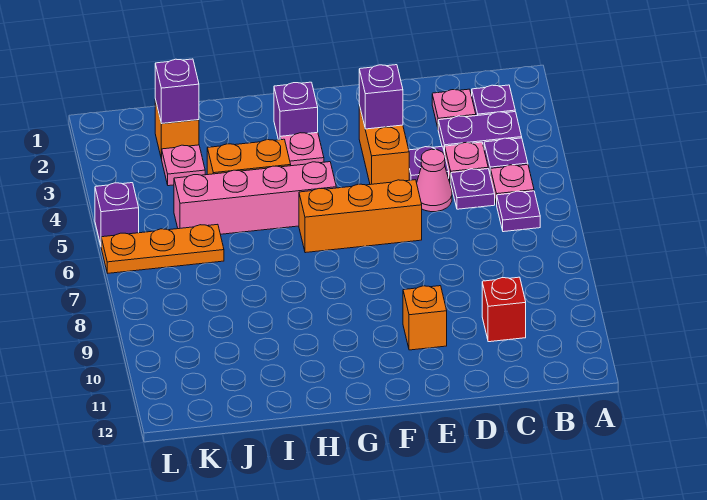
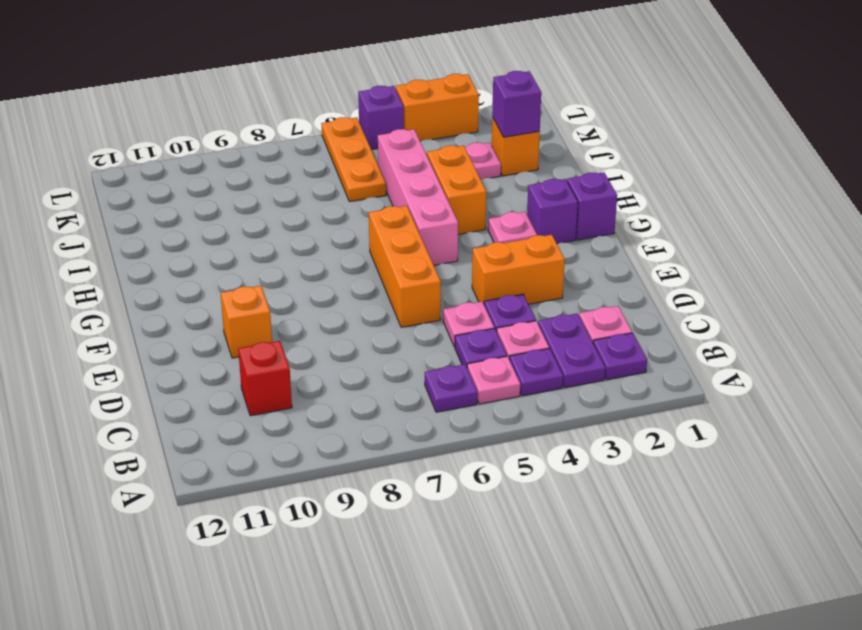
pink cone D5 level 1 -> pink plate D5 level 1
purple brick E3 level 2 -> purple brick G1 level 1
none -> orange brick L3:L4 level 1

